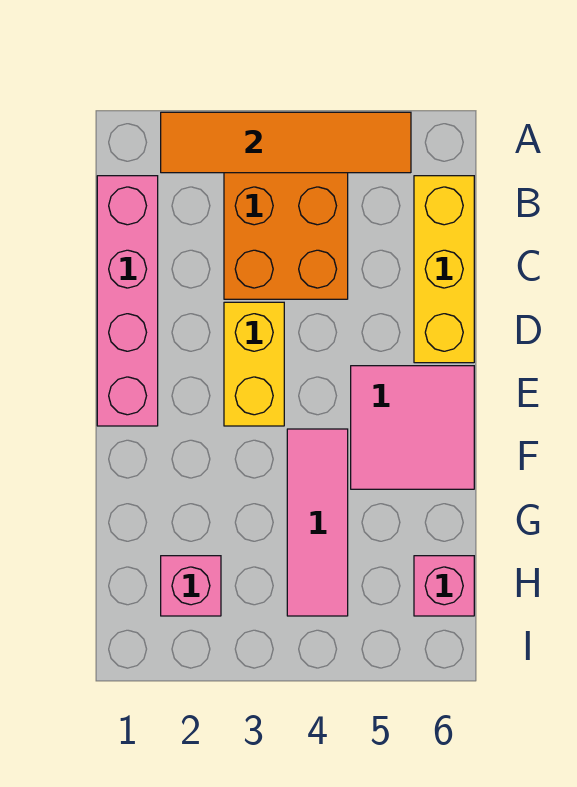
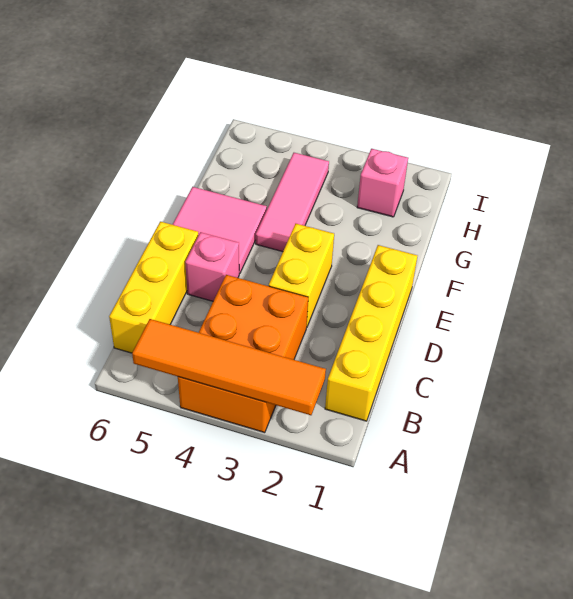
pink brick B1:E1 level 1 -> yellow brick B1:E1 level 1
pink brick H6 level 1 -> pink brick D5 level 1

